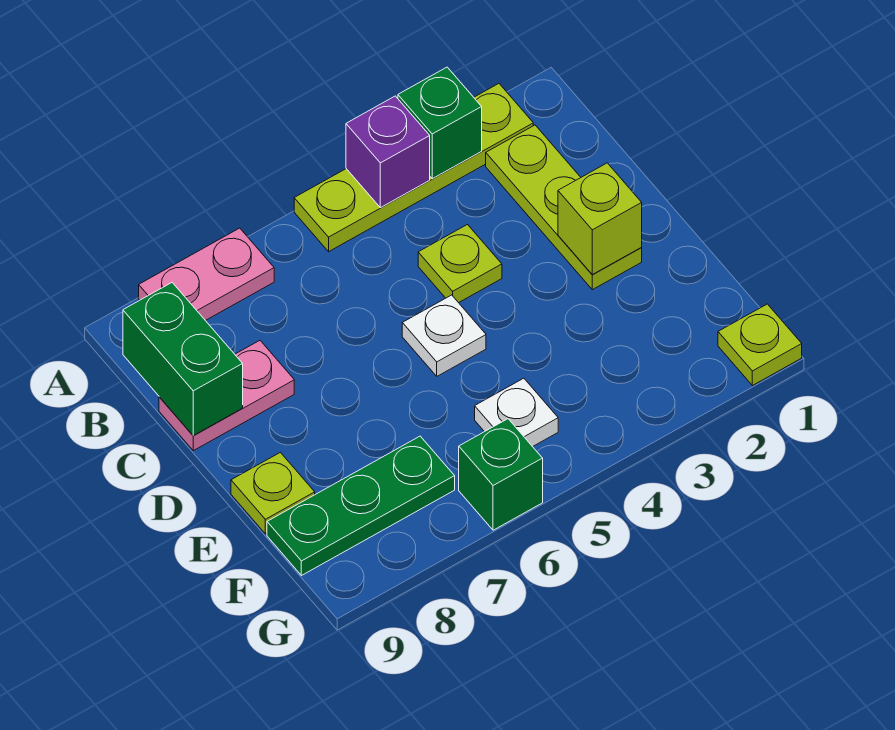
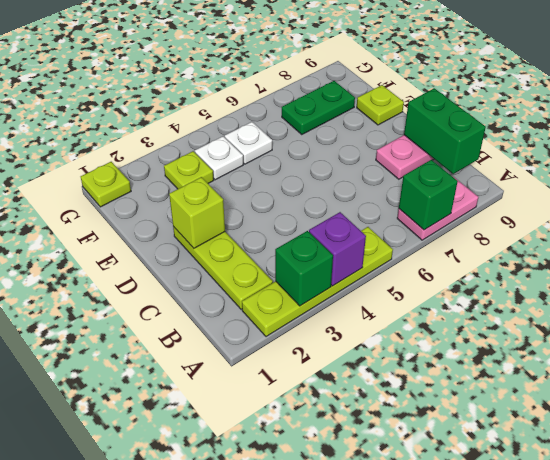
lime plate C4 level 1 -> lime plate F3 level 1
white plate D5 level 1 -> white plate F4 level 1
green plate F7:F9 level 1 -> green plate F7:F8 level 1
green brick G6 level 1 -> green brick A7 level 2

